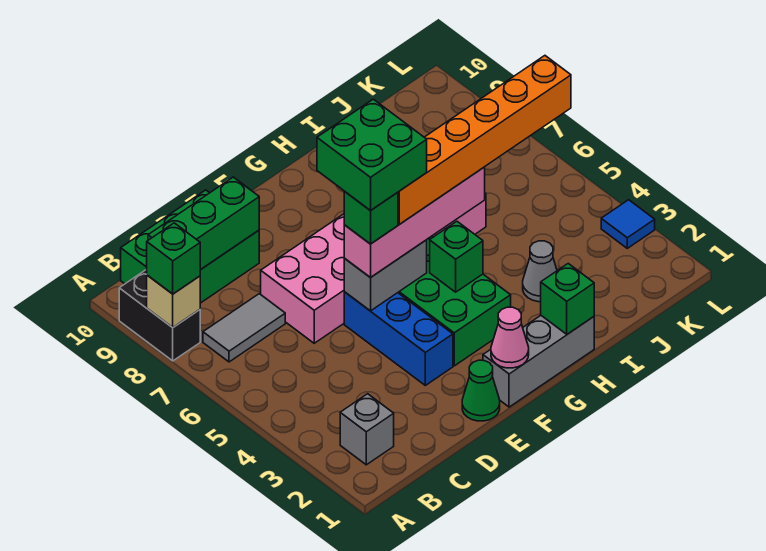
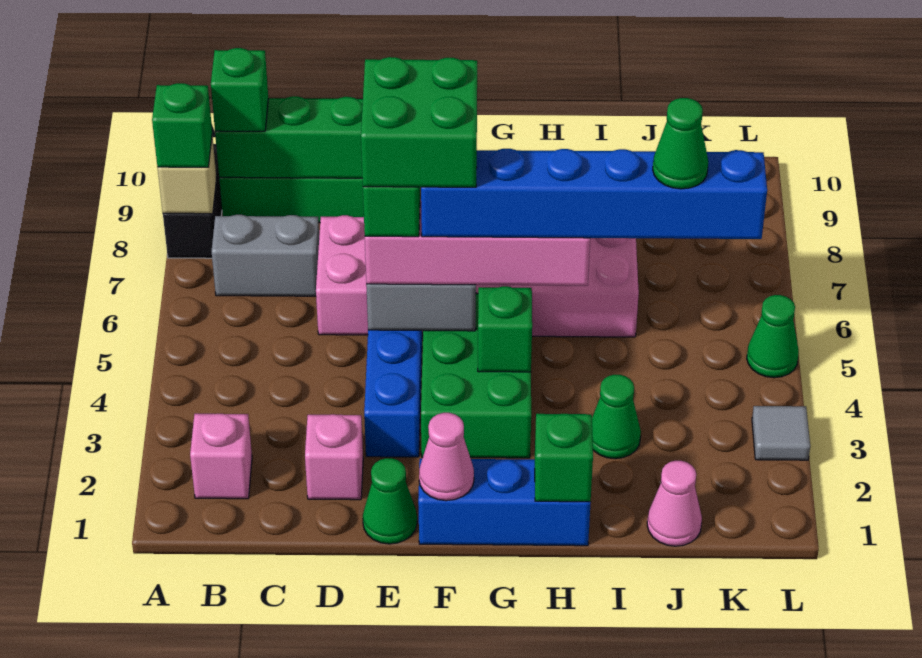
grey brick B2 level 1 -> pink brick B2 level 1
grey tile B7:C7 level 1 -> grey brick B7:C7 level 1
none -> green brick B9 level 3
none -> pink brick D2 level 1
grey brick F1:H1 level 1 -> blue brick F1:H1 level 1
orange brick F5:K5 level 4 -> blue brick F5:K5 level 4
grey cone I3 level 1 -> green cone I3 level 1
none -> pink cone J1 level 1
none -> green cone J5 level 5
blue tile L3 level 1 -> grey tile L3 level 1
none -> green cone L5 level 1

